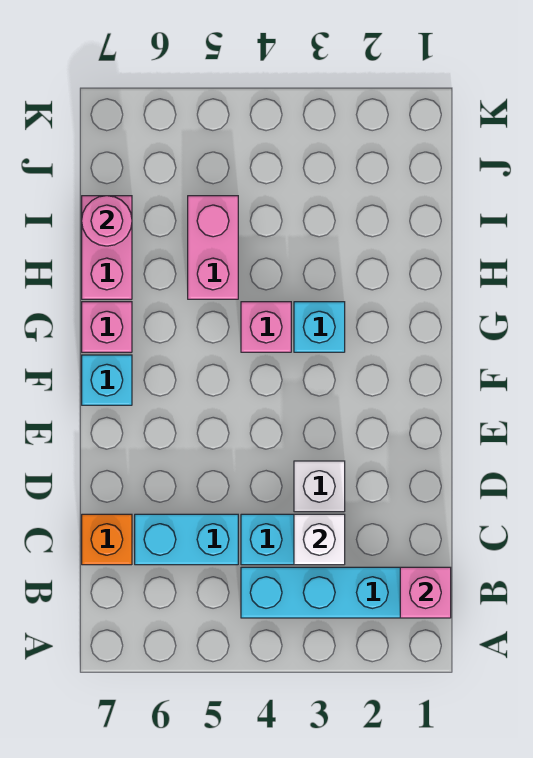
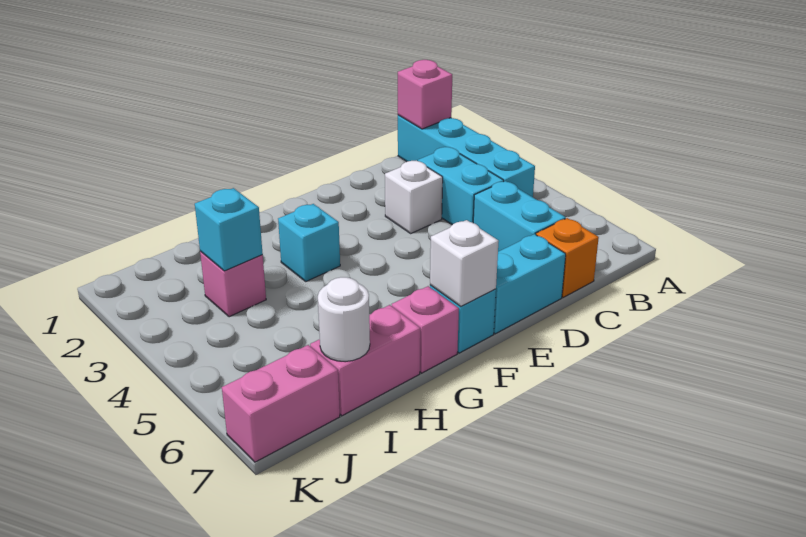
white brick C3 level 2 -> white brick F7 level 2
none -> cyan brick D7:E7 level 1
pink brick G4 level 1 -> pink brick I3 level 1
pink brick H5:I5 level 1 -> pink brick J7:K7 level 1
none -> cyan brick I3 level 2
pink round brick I7 level 2 -> white round brick I7 level 2

